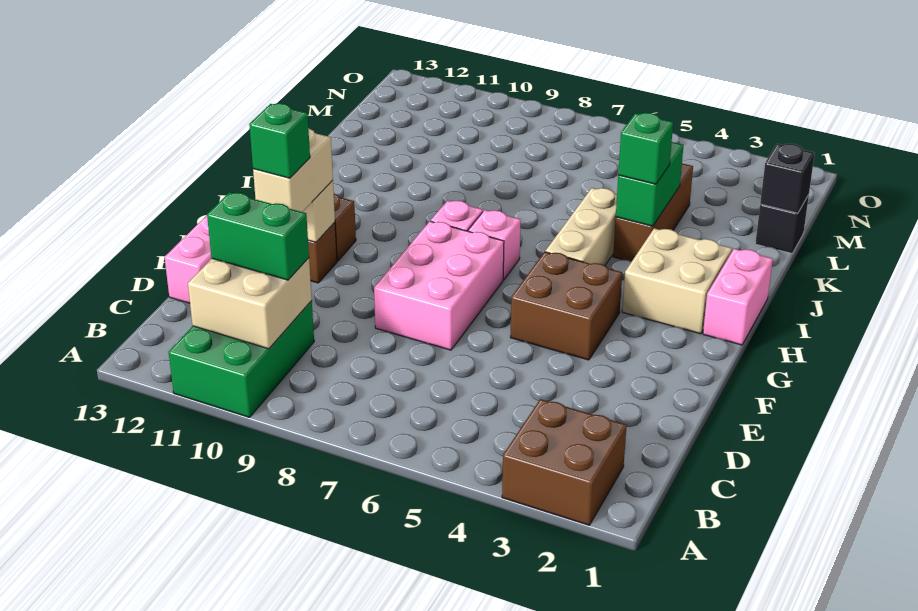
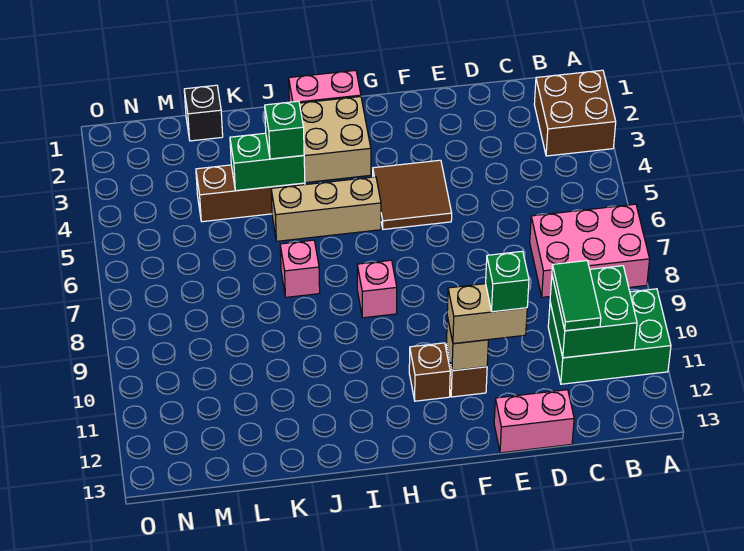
tan brick B10:C11 level 2 -> green brick B10:C11 level 2
green brick C10:C11 level 3 -> green tile C10:C11 level 3
pink brick E7:G8 level 1 -> pink brick A7:C8 level 1
brown brick F4:G5 level 1 -> brown tile F4:G5 level 1
pink brick H7 level 1 -> pink brick J7 level 1
black brick L1 level 2 -> none

